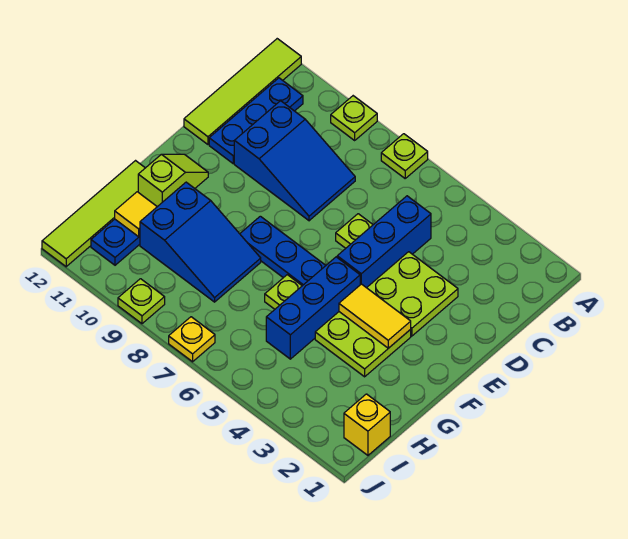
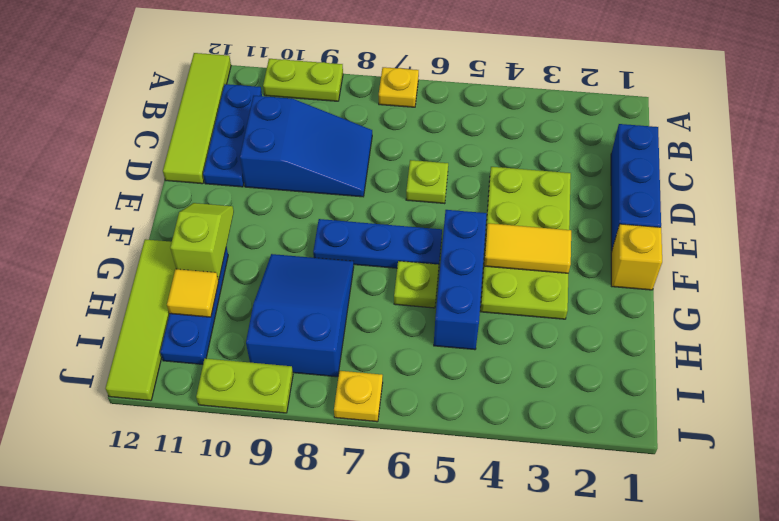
lime plate A7 level 1 -> yellow plate A7 level 1
lime plate A9 level 1 -> lime plate A9:A10 level 1
blue brick C5:E5 level 1 -> blue brick C1:E1 level 1
blue slope G8:H10 level 1 top 10 -> blue slope G8:I9 level 1 top I
yellow brick I1 level 1 -> yellow brick F1 level 1
lime plate J9 level 1 -> lime plate J9:J10 level 1

